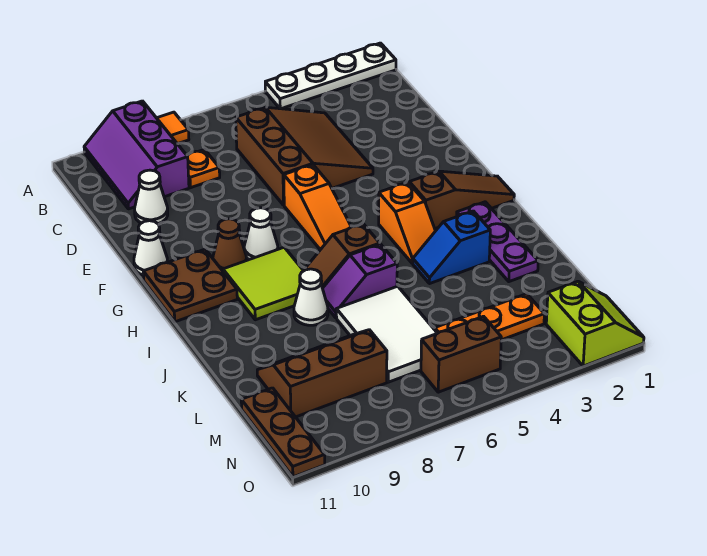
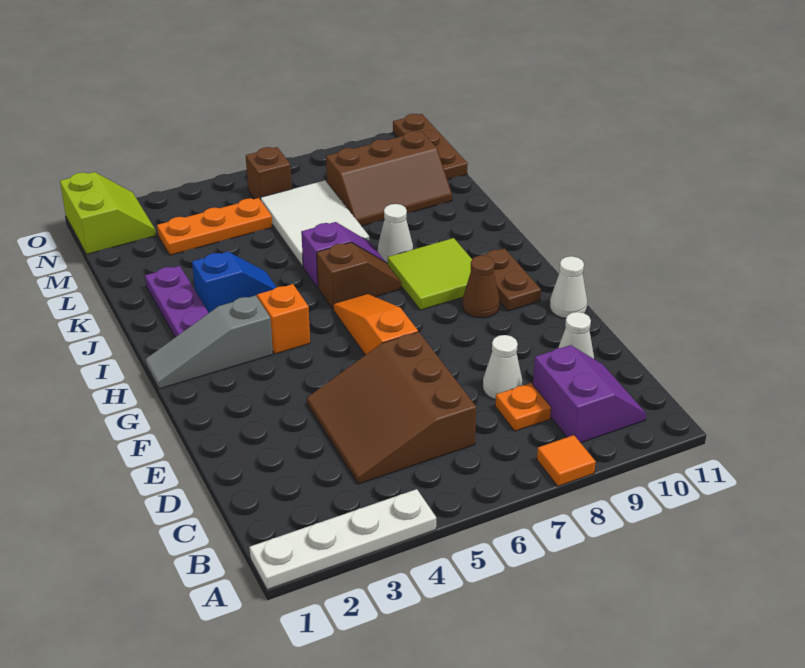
purple slope A9:C10 level 1 top 9 -> purple slope B9:C10 level 1 top 9
white cone G8 level 1 -> white cone D8 level 1
brown plate G10:H11 level 1 -> brown plate G10:H10 level 1
brown slope H1:H3 level 1 top 3 -> grey slope H1:H3 level 1 top 3
lime slope N1:O2 level 1 top 2 -> lime slope N1:O2 level 1 top 1
brown brick N5:N6 level 1 -> brown brick N6 level 1

